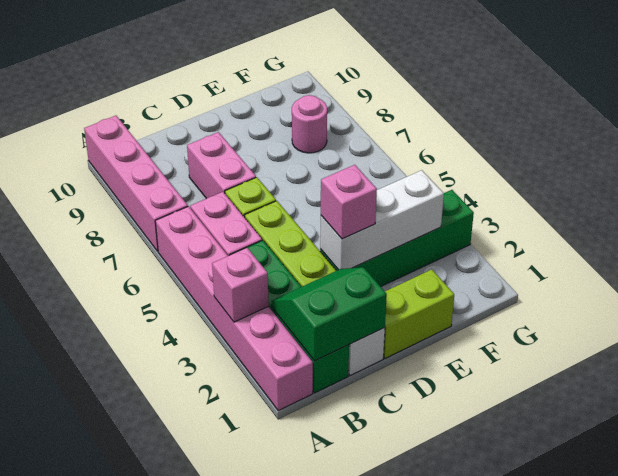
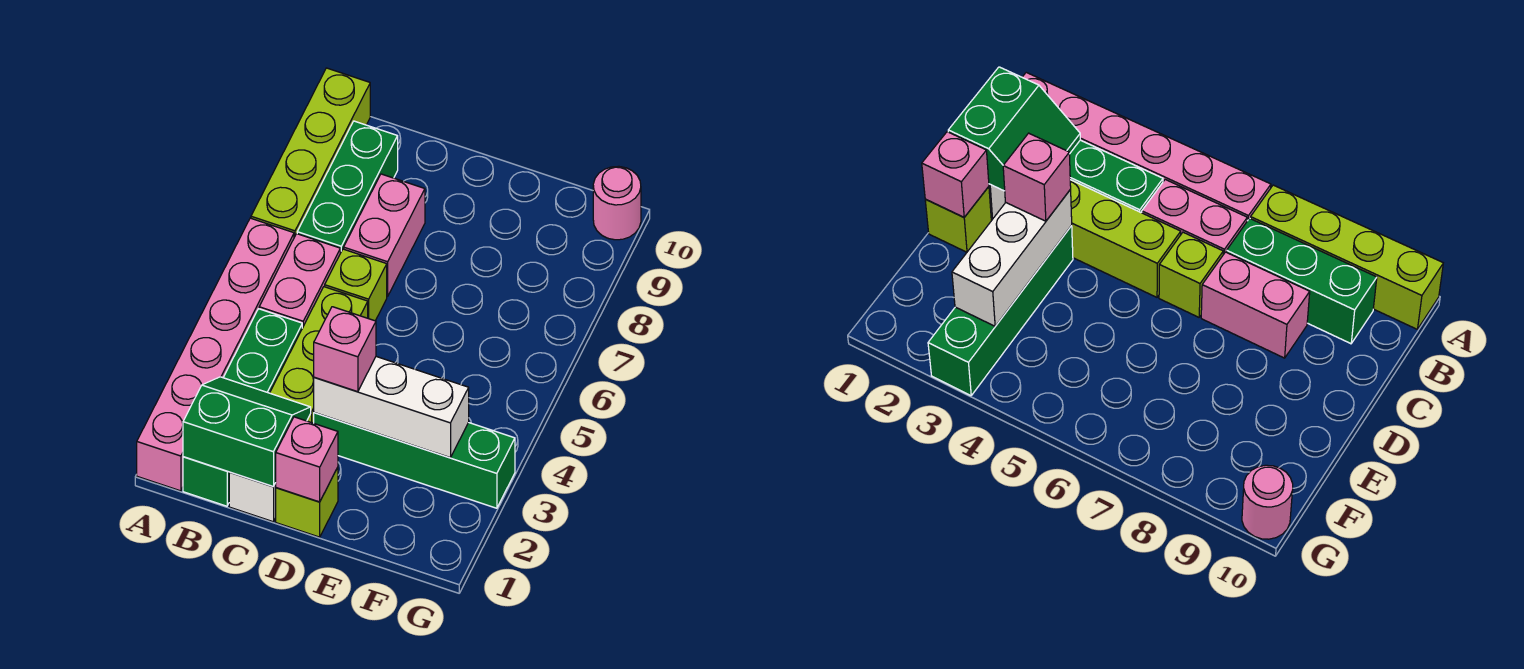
pink brick A3 level 2 -> pink brick D1 level 2
pink brick A7:A10 level 1 -> lime brick A7:A10 level 1
none -> green brick B7:B9 level 1
lime brick D1:E1 level 1 -> lime brick D1 level 1
pink round brick F8 level 1 -> pink round brick G10 level 1

